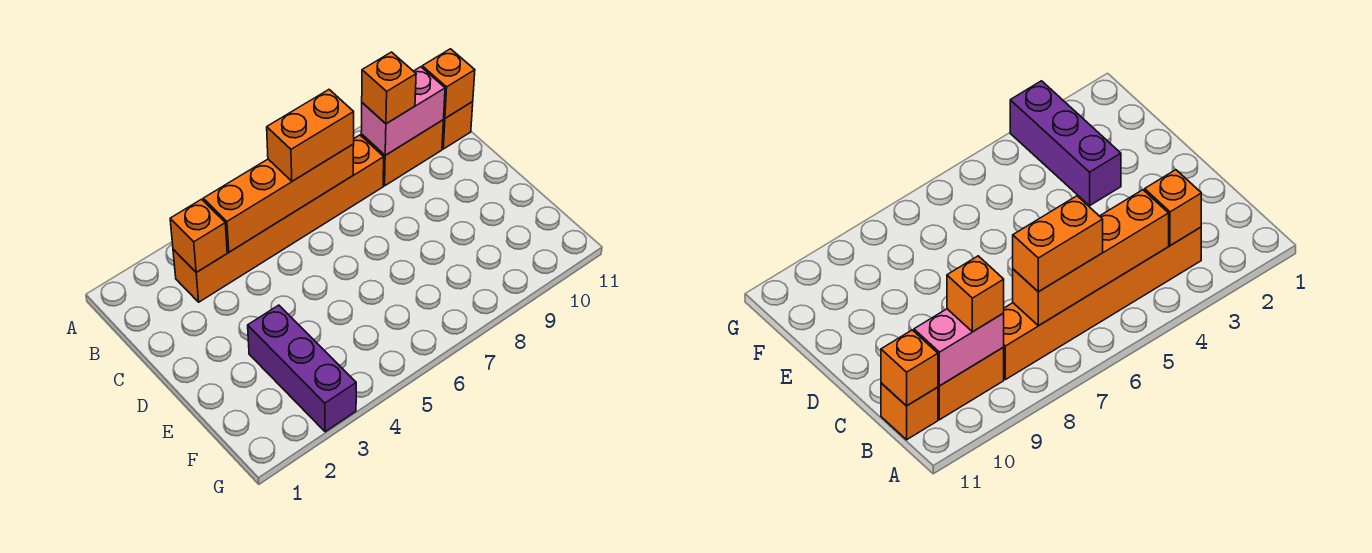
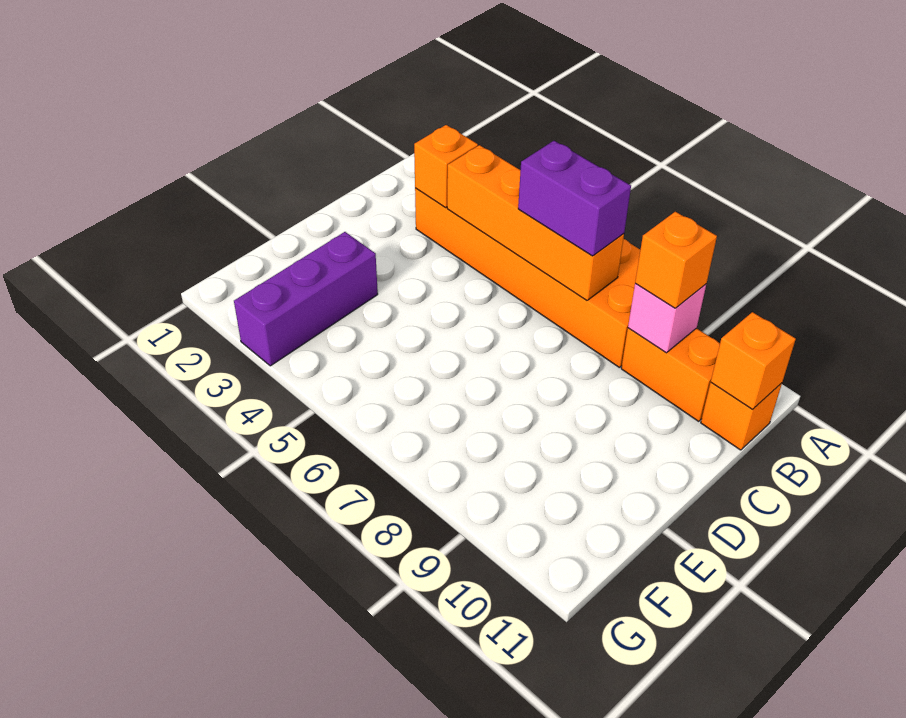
orange brick B3:B8 level 1 -> orange brick A3:B8 level 1
orange brick B6:B7 level 3 -> purple brick B6:B7 level 3
pink brick B9:B10 level 2 -> pink brick B9 level 2

